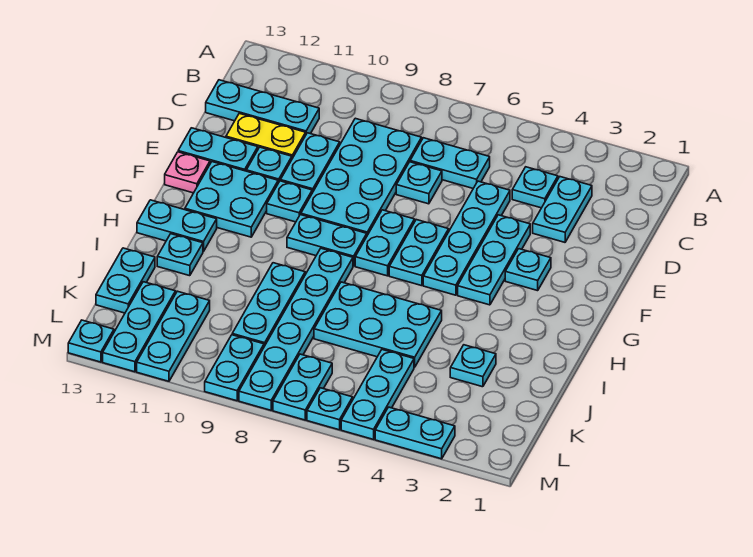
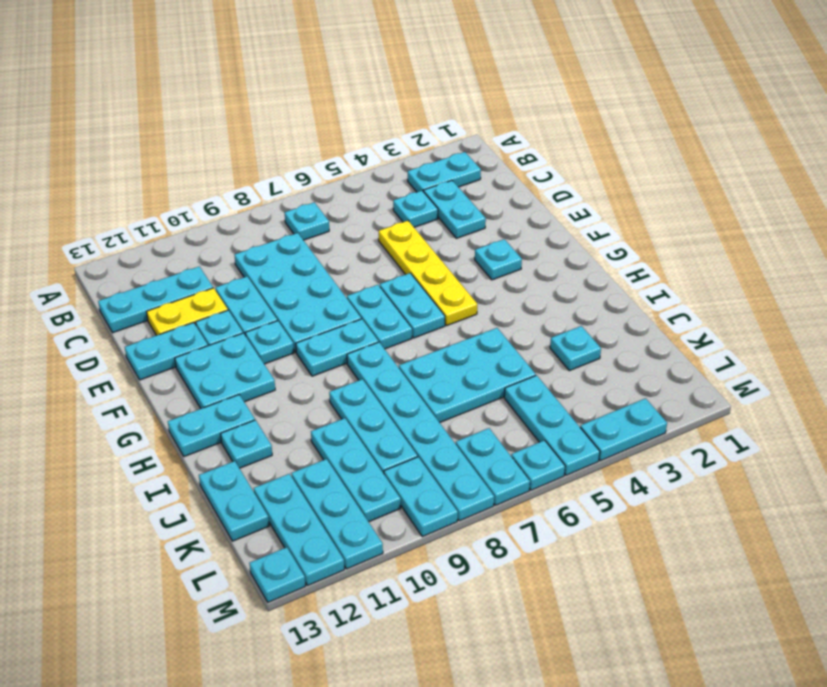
cyan plate C6:C7 level 1 -> cyan plate B2:B3 level 1
cyan plate D5:G5 level 1 -> yellow plate D5:G5 level 1
cyan plate D7 level 1 -> cyan plate B7 level 1
cyan plate E4:G4 level 1 -> cyan plate J10:L10 level 1
pink plate F13 level 1 -> none

